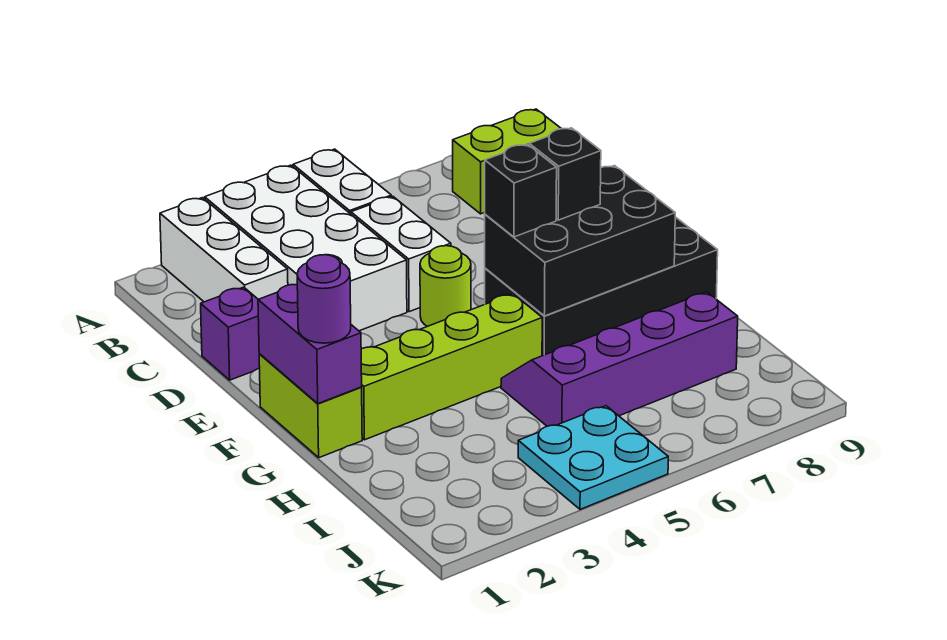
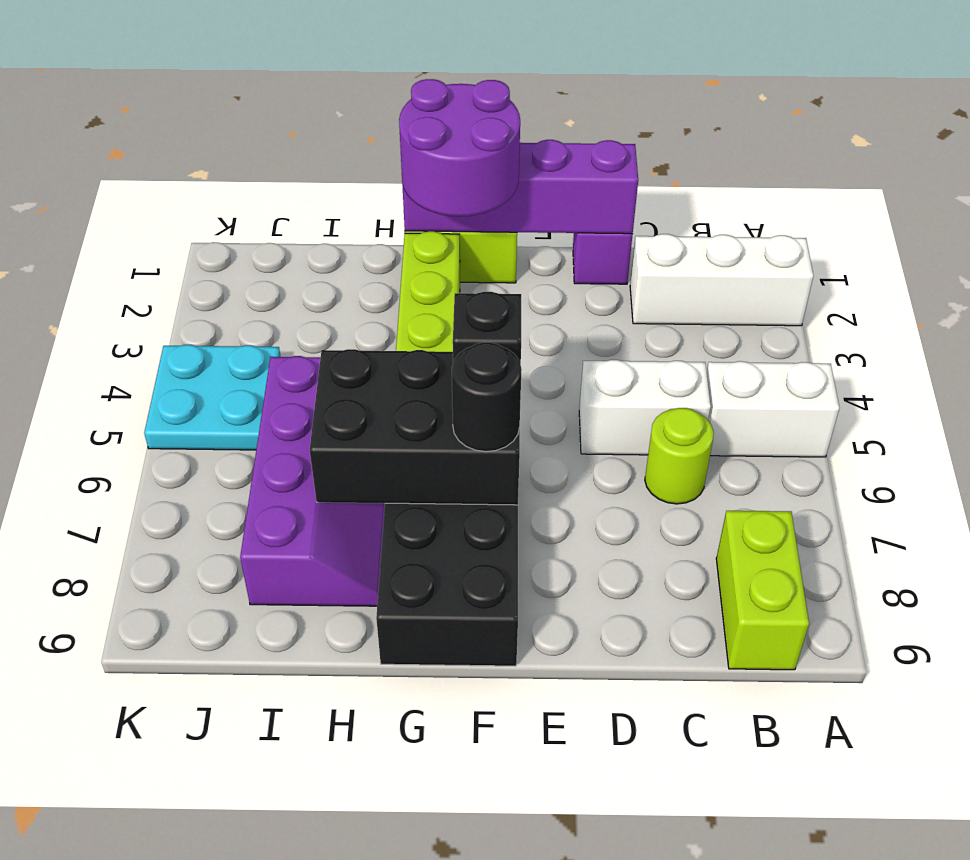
white brick A3:D4 level 1 -> none
lime round brick E5 level 1 -> lime round brick C6 level 1
purple brick F1:G1 level 2 -> purple brick D1:G1 level 2
black brick F6:G8 level 2 -> black brick F6:H7 level 2
black brick F7 level 3 -> black round brick F7 level 3
purple round brick G1 level 3 -> purple round brick F1:G2 level 3

